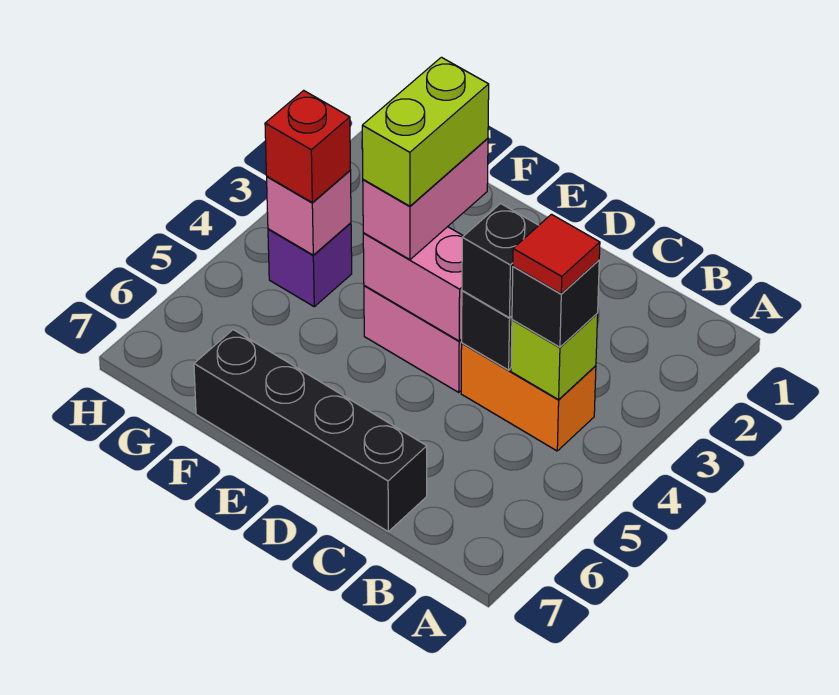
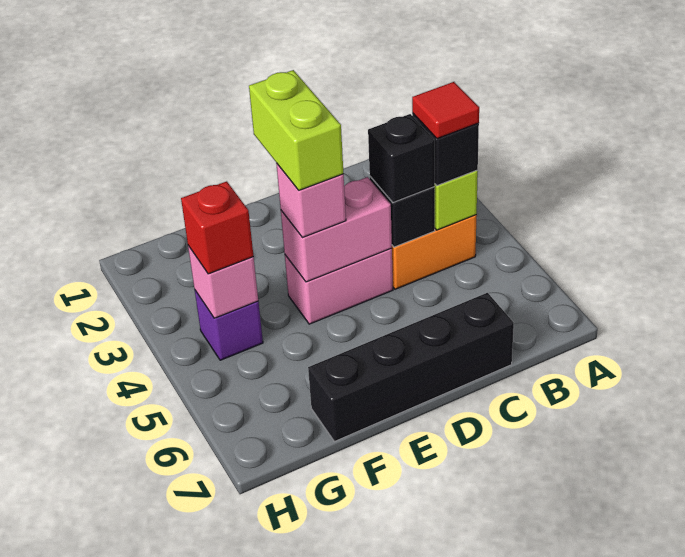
pink brick E3:E4 level 3 -> pink brick E4 level 3

